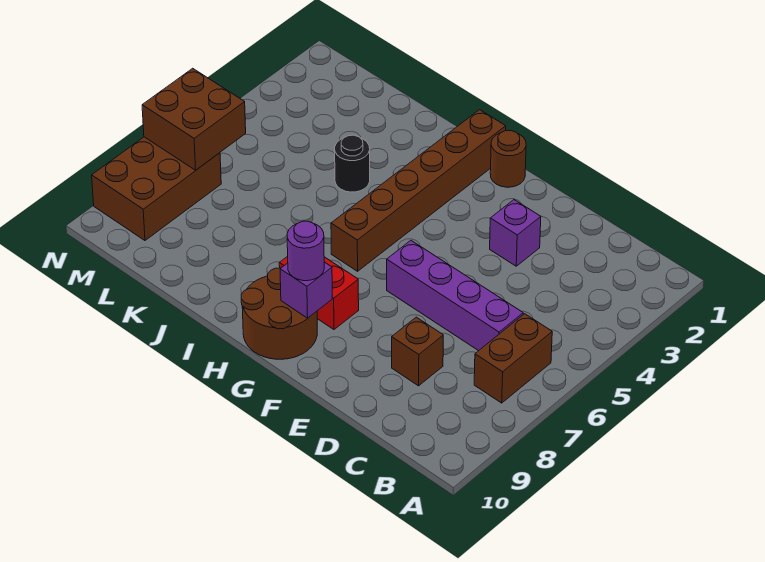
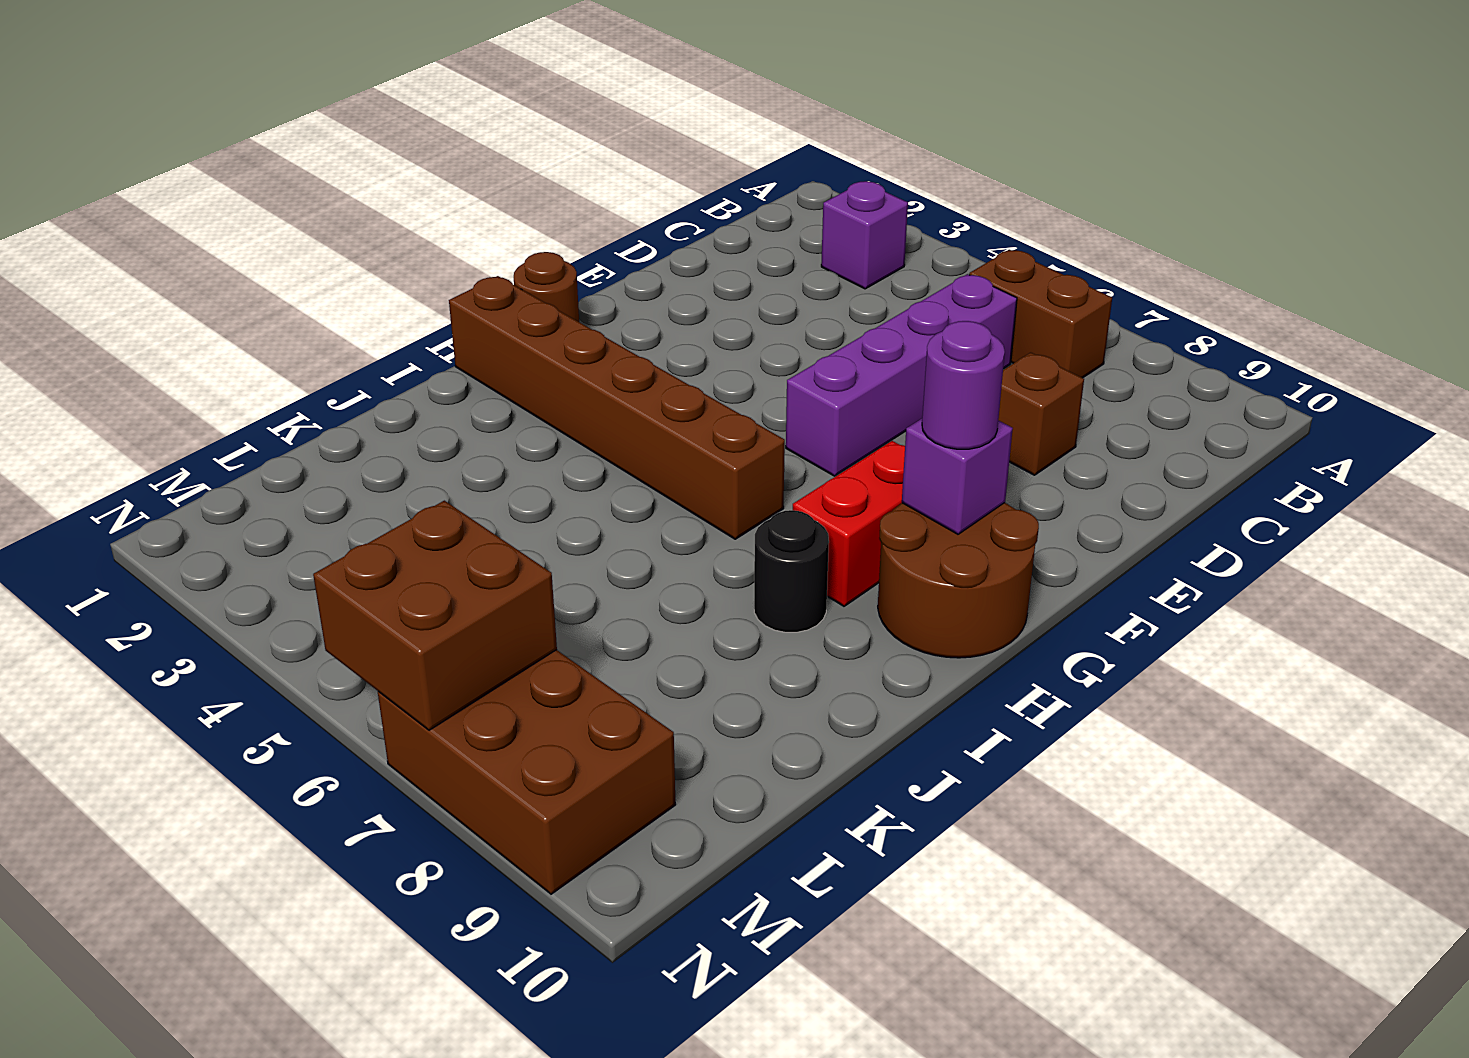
purple brick E3 level 1 -> purple brick B3 level 1
black round brick J4 level 1 -> black round brick I8 level 1

